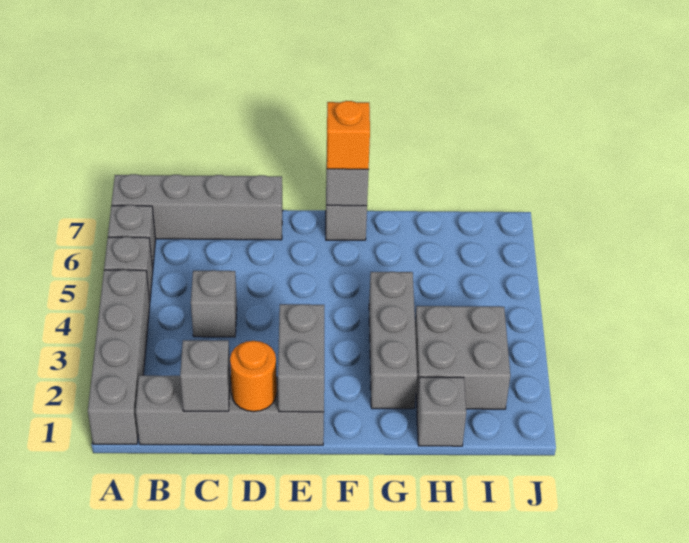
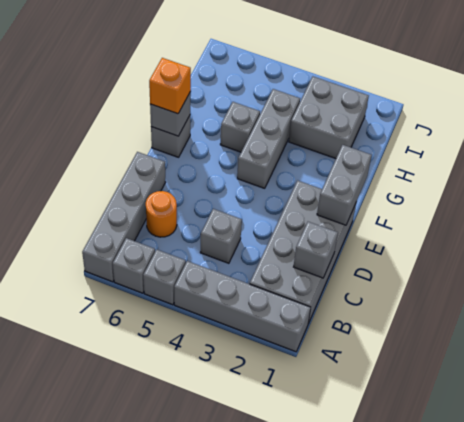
grey brick B1:E1 level 1 -> grey brick B1:E2 level 1
orange round brick D1 level 2 -> orange round brick C6 level 1
grey brick E1:E2 level 2 -> grey brick E1:F1 level 2
grey brick G2:G4 level 1 -> grey brick F4:H4 level 1
grey brick H1 level 1 -> grey brick G5 level 1

